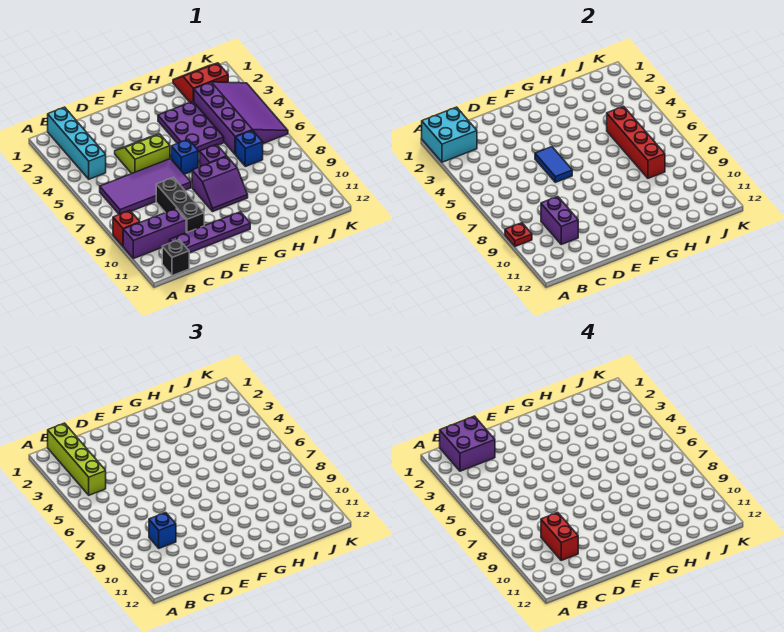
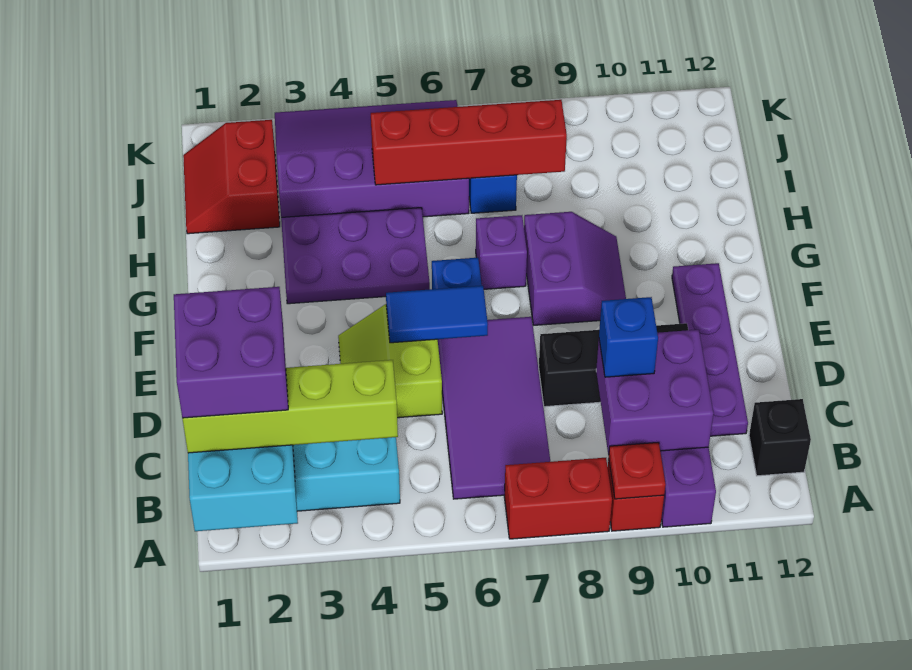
purple brick C9:C10 level 2 -> purple brick B9:C10 level 2
red brick C9:C10 level 4 -> red brick A7:A8 level 1

